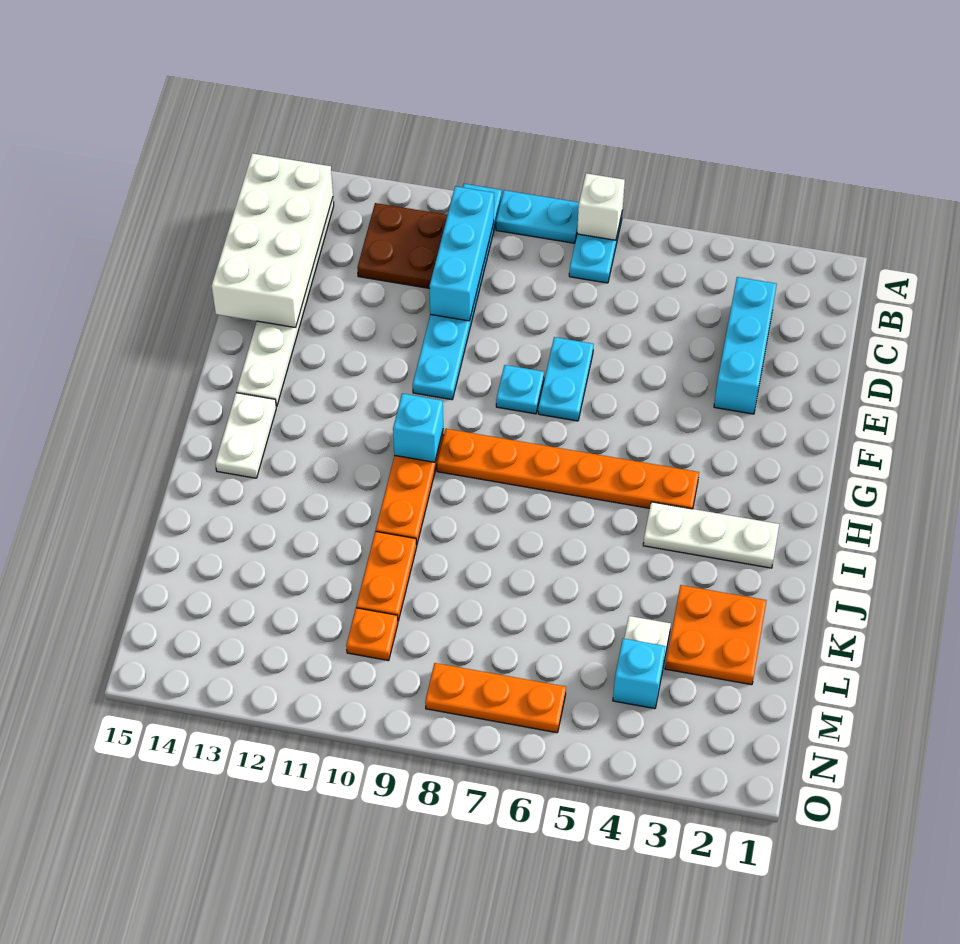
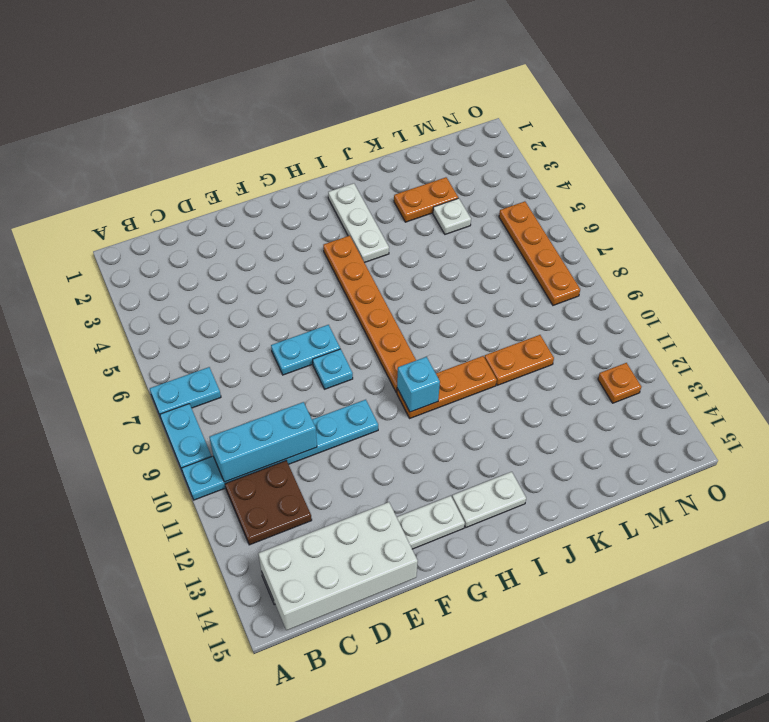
white brick A7 level 2 -> none
cyan brick C3:E3 level 1 -> none
orange plate K2:L3 level 1 -> orange plate K3:L3 level 1
cyan brick M4 level 1 -> none
orange plate M10 level 1 -> orange plate N12 level 1
orange plate N6:N8 level 1 -> orange plate N5:N8 level 1

